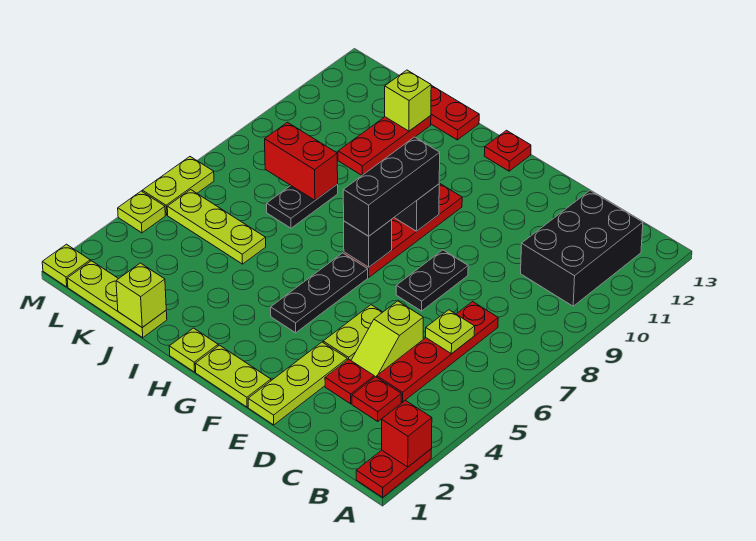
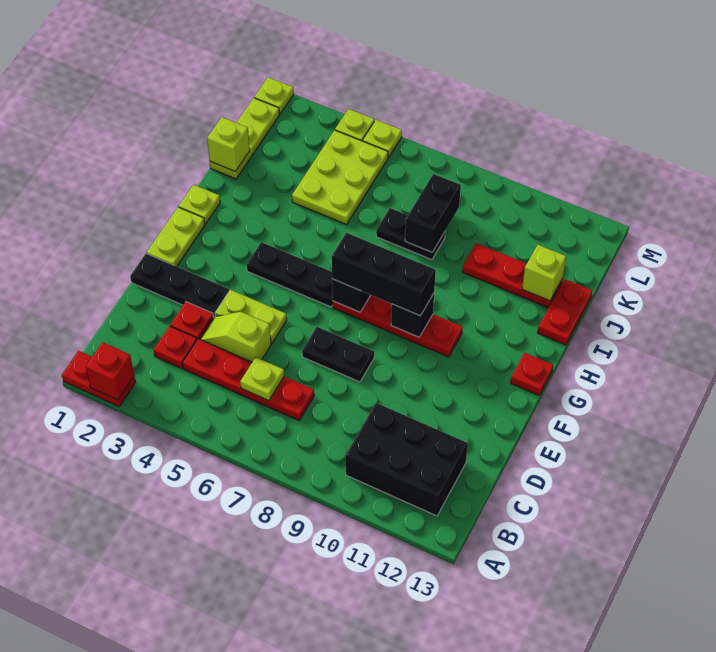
lime plate E1:E3 level 1 -> black plate E1:E3 level 1
lime plate J5:L5 level 1 -> lime plate J4:L5 level 1
red brick J8:K8 level 2 -> black brick J8:K8 level 2
lime plate M5:M6 level 1 -> lime plate M5 level 1

